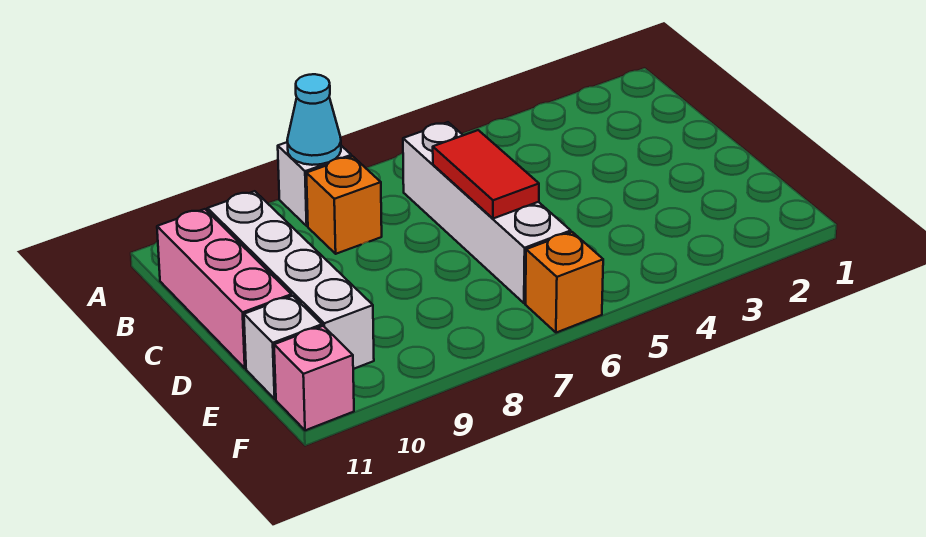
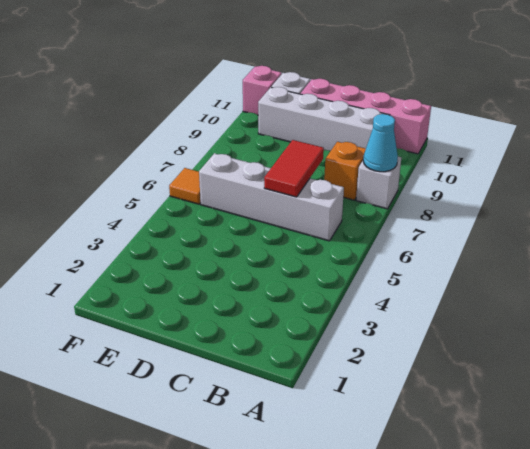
pink brick B11:D11 level 1 -> pink brick A11:D11 level 1
red tile C6:D6 level 2 -> red tile C6:C7 level 2
orange brick F6 level 1 -> orange tile F6 level 1

